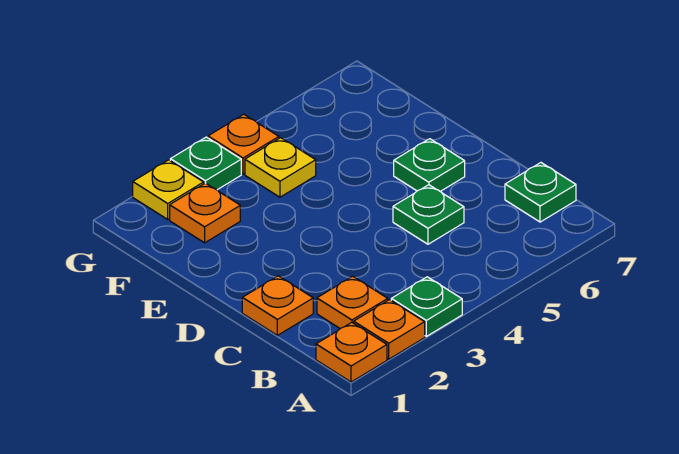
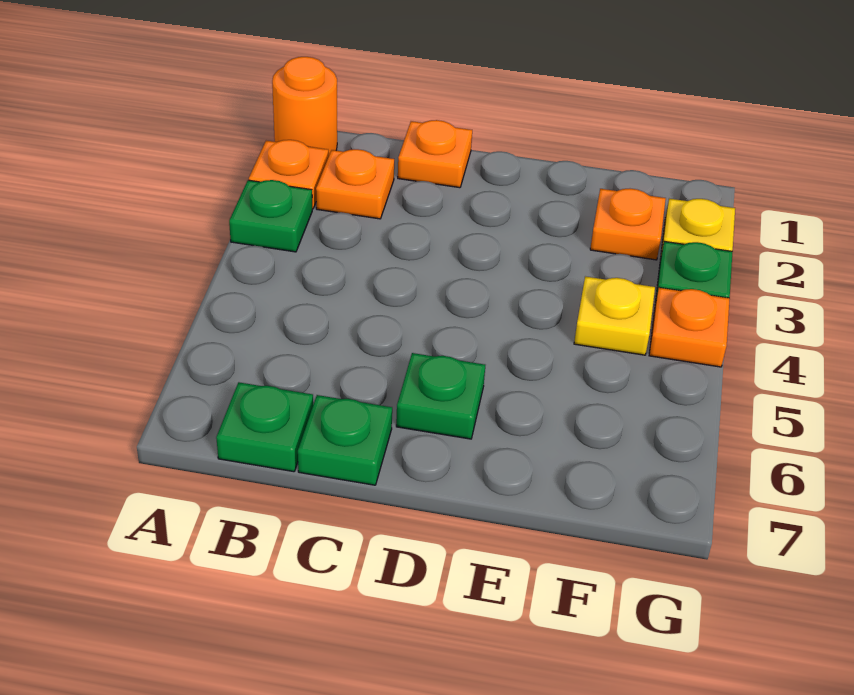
orange plate A1 level 1 -> orange round brick A1 level 1
green plate C5 level 1 -> green plate C7 level 1

